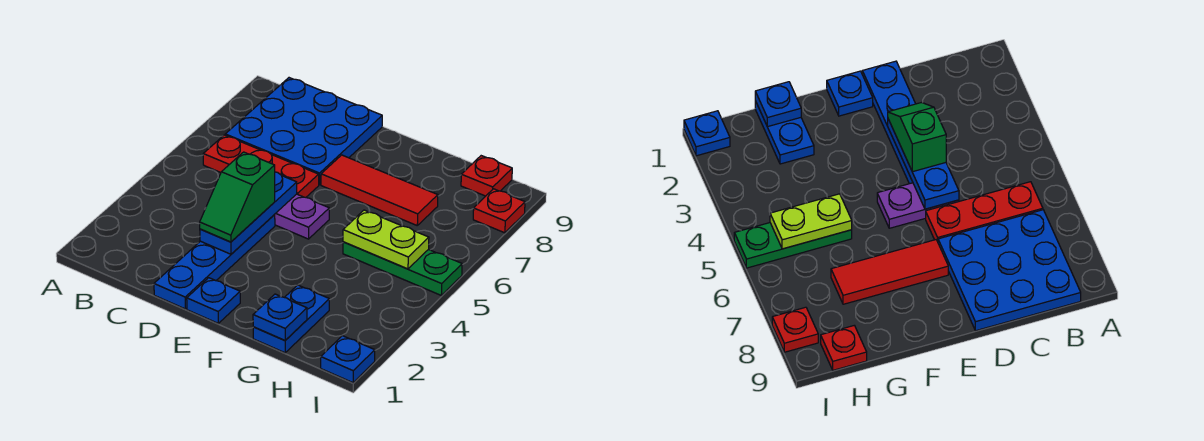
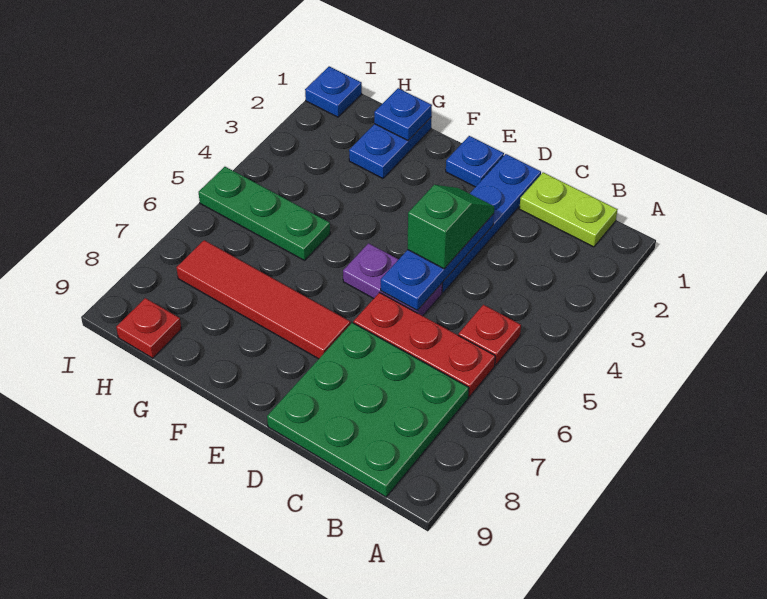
blue plate B7:D9 level 1 -> green plate B7:D9 level 1
red tile E7:G7 level 1 -> red tile E7:H7 level 1
lime plate G5:H5 level 2 -> lime plate B1:C1 level 1
red plate I8 level 1 -> red plate B5 level 1

